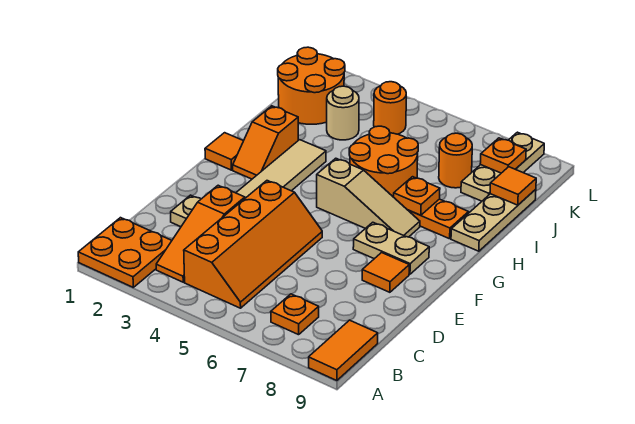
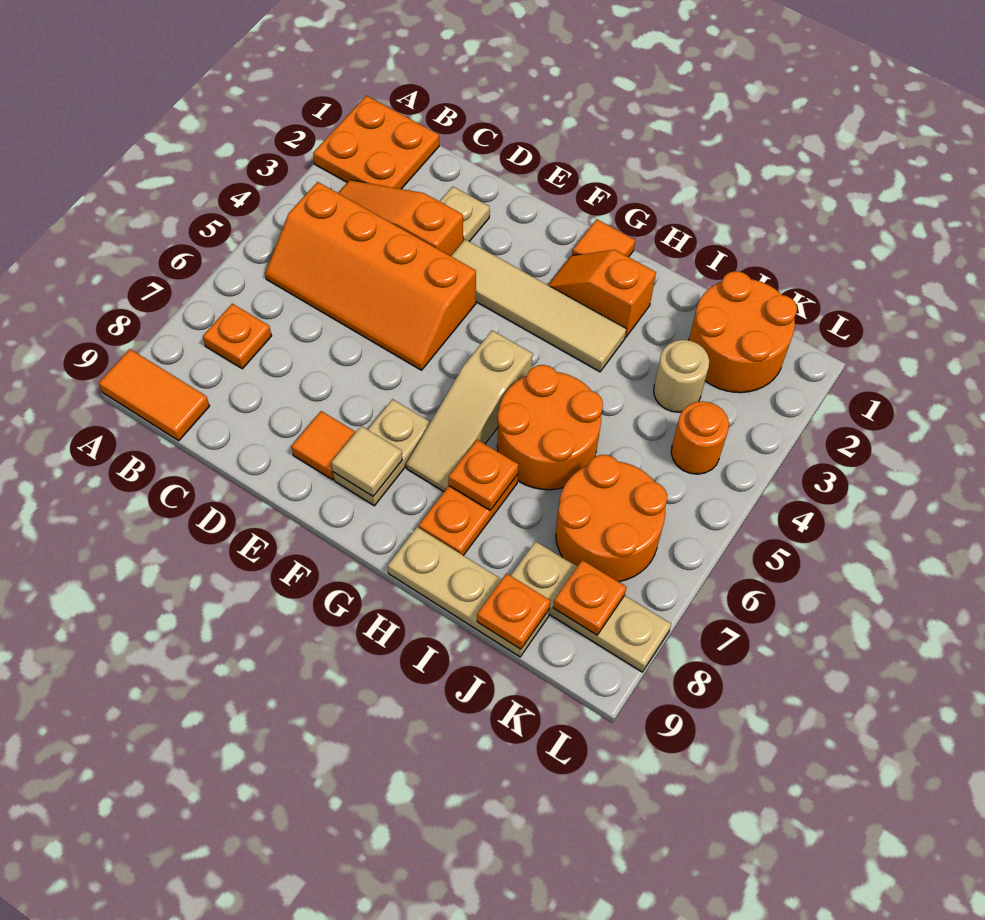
none -> tan tile F8 level 2
orange round brick J7 level 1 -> orange round brick J6:K7 level 1
orange tile J9 level 2 -> orange plate J9 level 2

